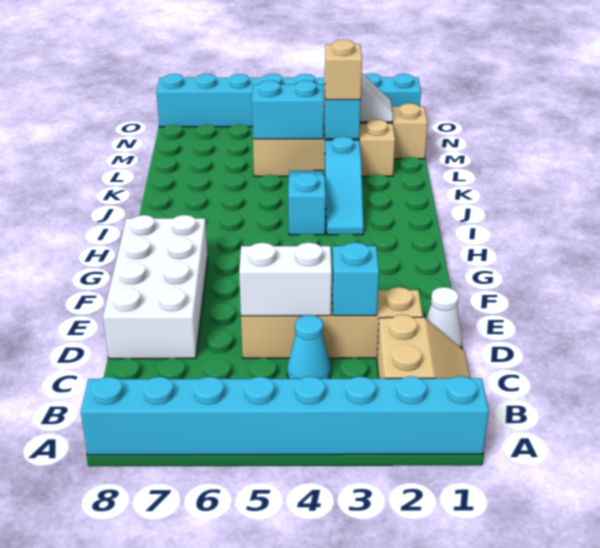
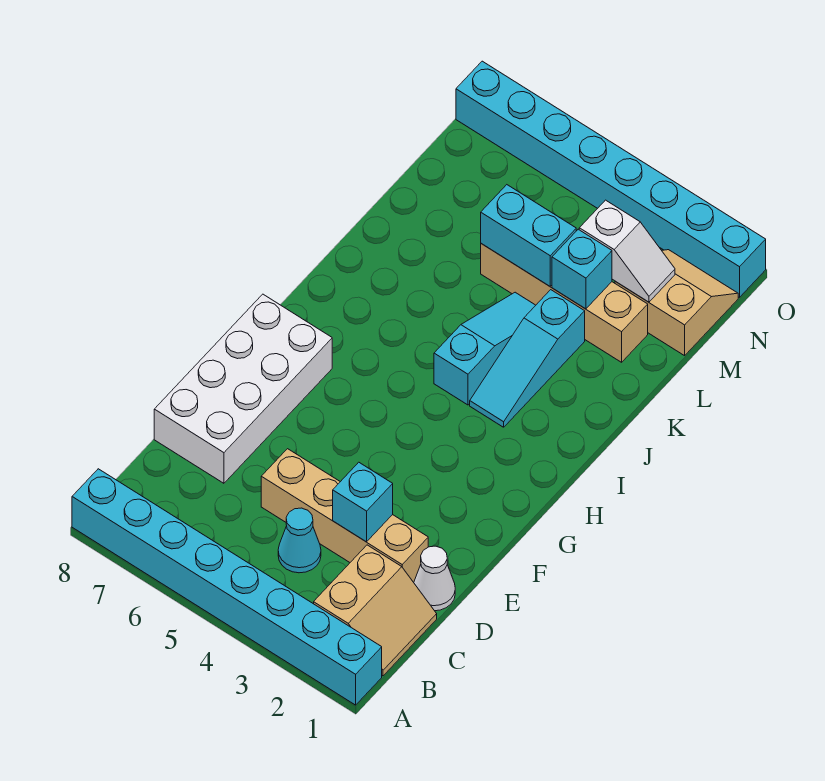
white brick D4:D5 level 2 -> none
tan brick L3 level 3 -> none

